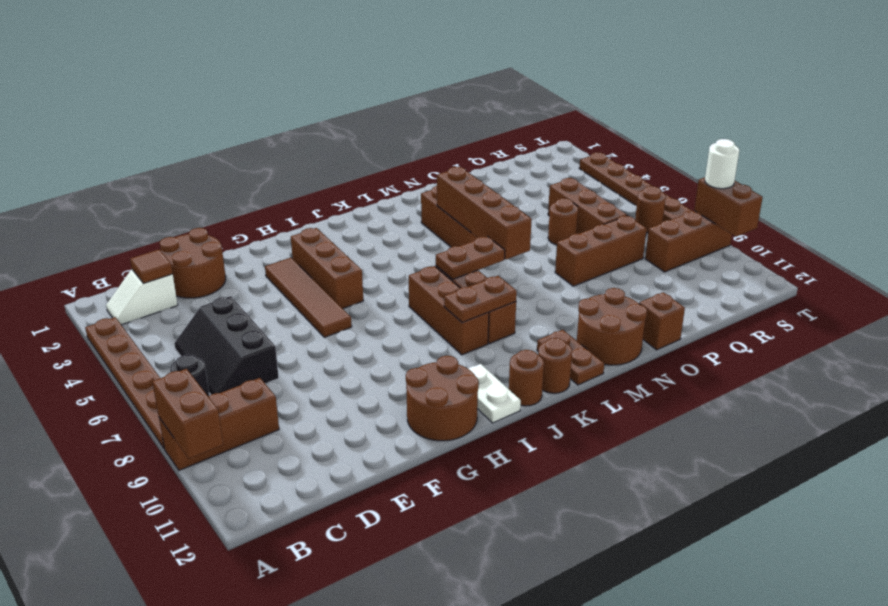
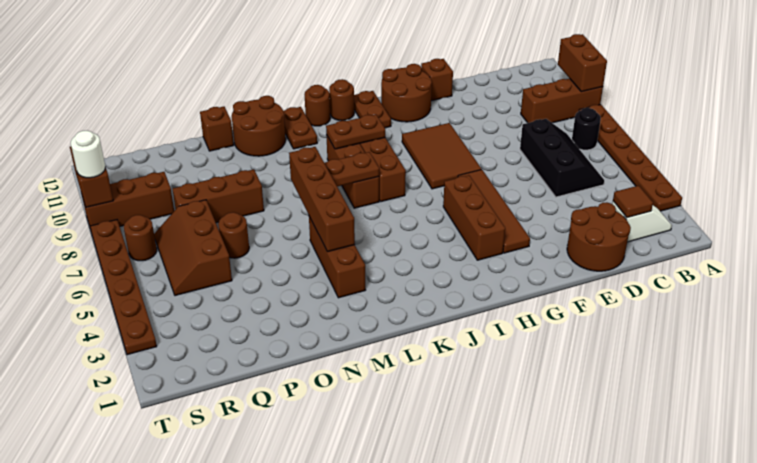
none -> brown brick F12 level 1
none -> brown tile G7:H9 level 1
white plate I11:I12 level 1 -> brown plate I11:I12 level 1

